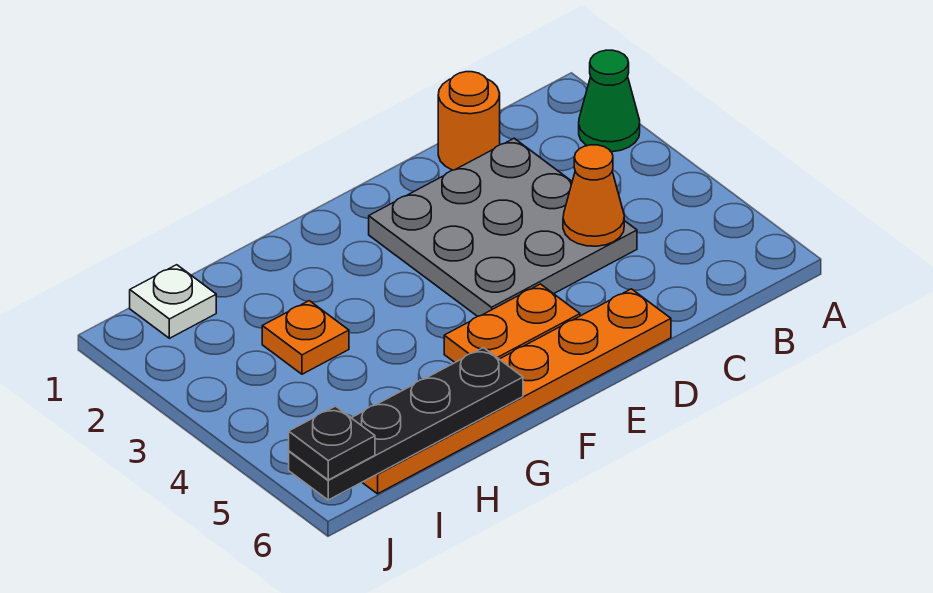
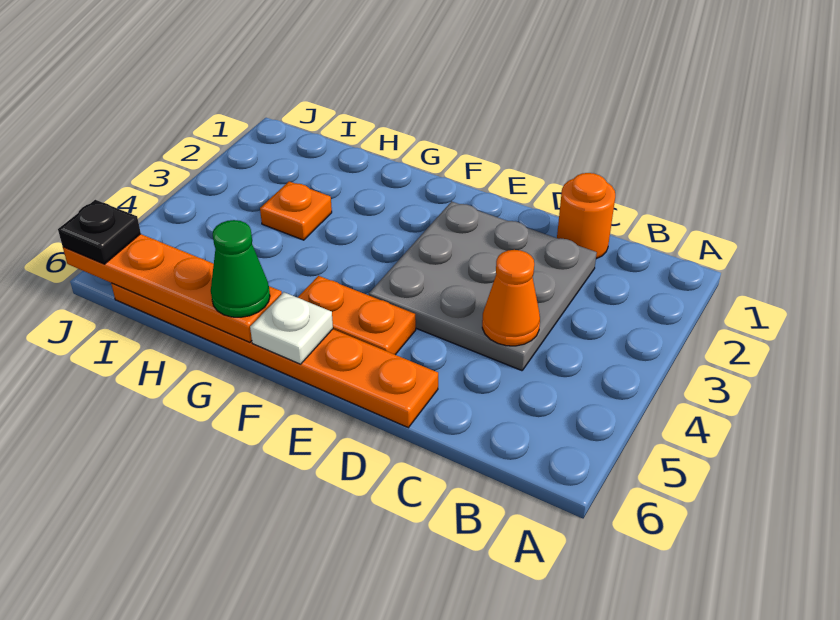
green cone A2 level 1 -> green cone G6 level 3
black plate G6:J6 level 2 -> orange plate G6:J6 level 2
white plate I1 level 1 -> white plate F6 level 2

